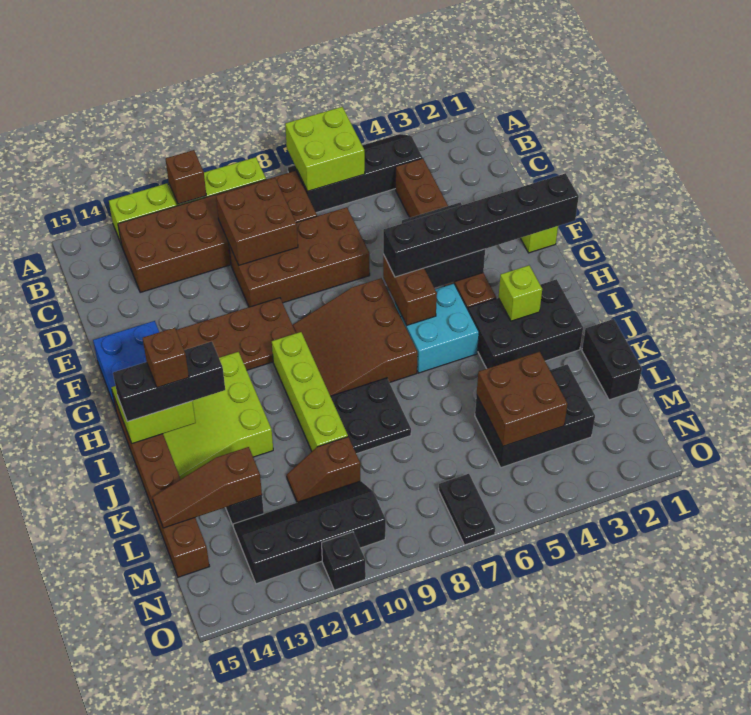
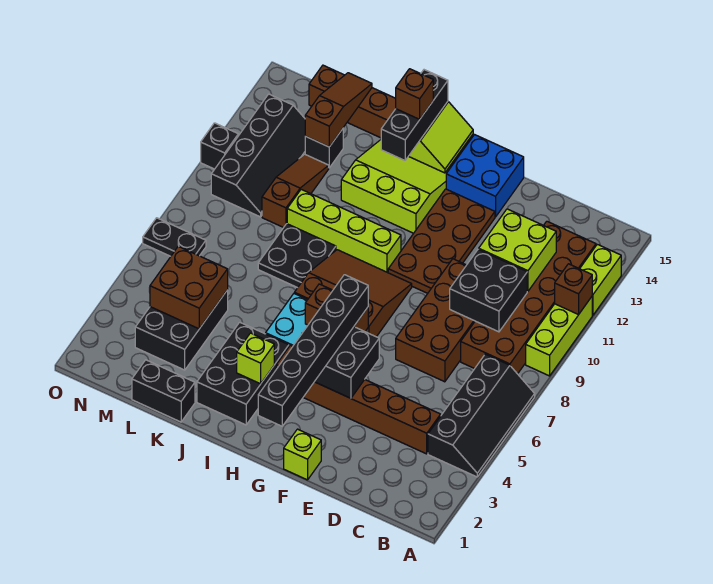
lime brick A6:B7 level 2 -> lime brick C11:D12 level 2
brown brick C9:D10 level 2 -> black brick C9:D10 level 2
brown slope L10:L11 level 1 top 10 -> brown slope L10:L12 level 1 top 10

